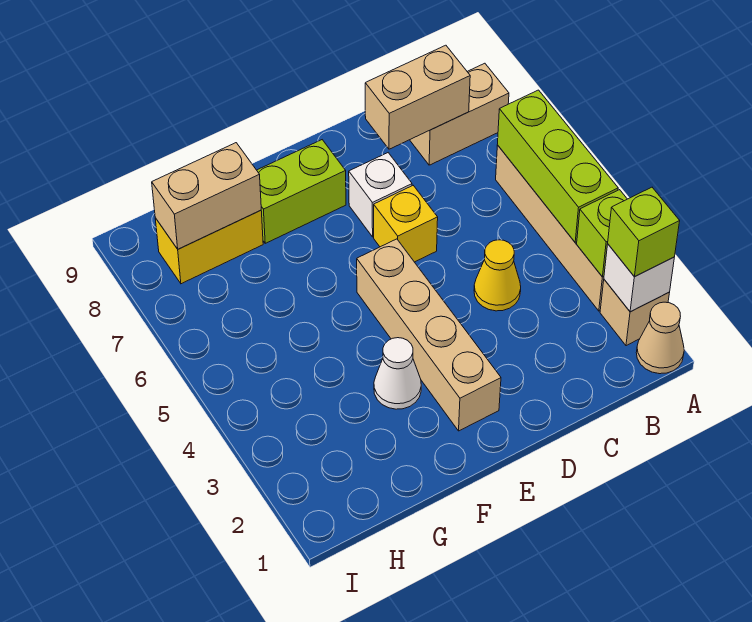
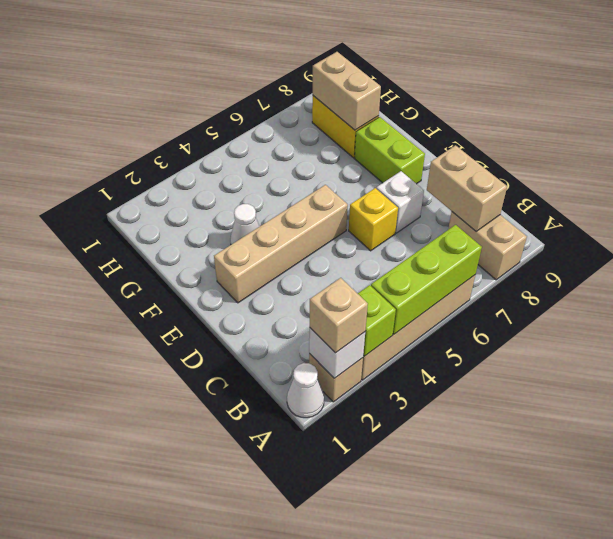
tan cone A1 level 1 -> white cone A1 level 1
lime brick A2 level 3 -> tan brick A2 level 3
yellow cone C4 level 1 -> none

